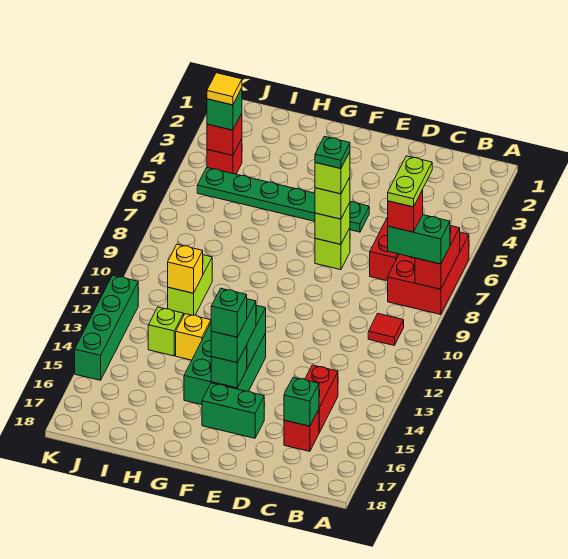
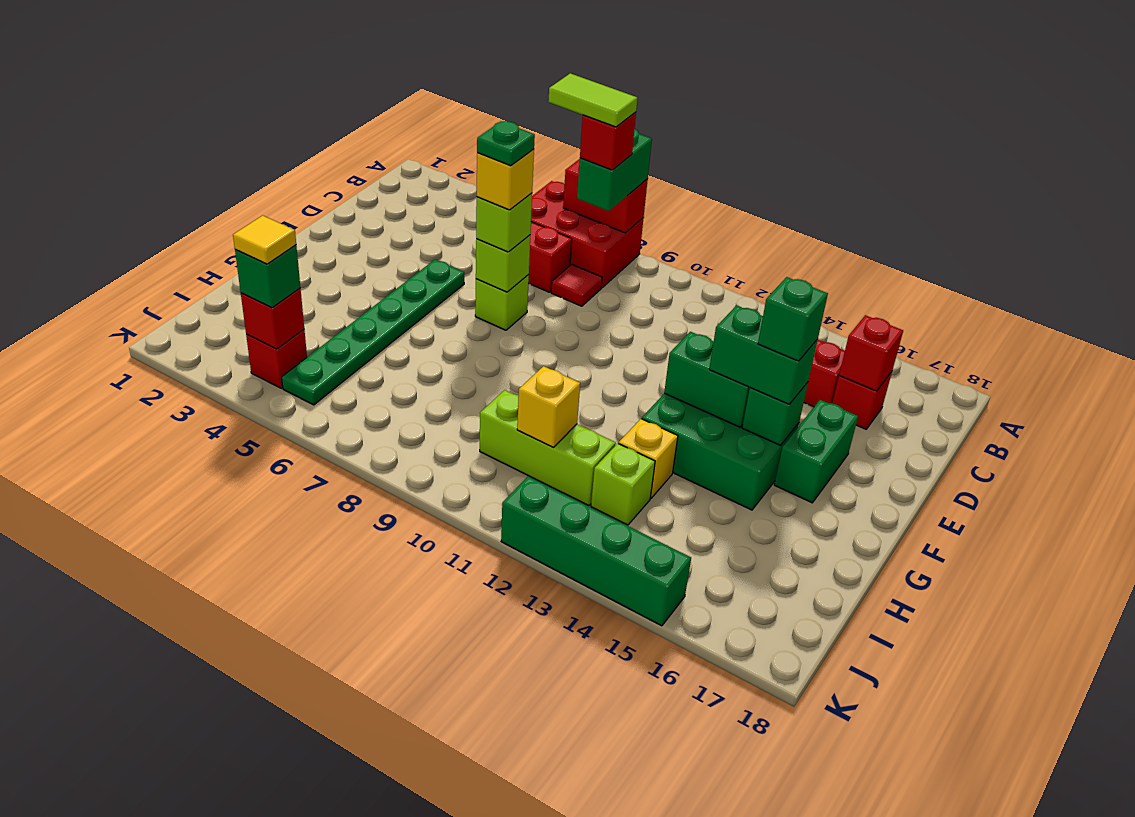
lime plate B7:B8 level 5 -> lime tile B7:B8 level 5
red tile B10 level 1 -> red tile C8 level 1
green brick C16 level 2 -> red brick C16 level 2
lime brick E7 level 4 -> yellow brick E7 level 4
lime brick I10:I11 level 1 -> lime brick I10:I12 level 1

